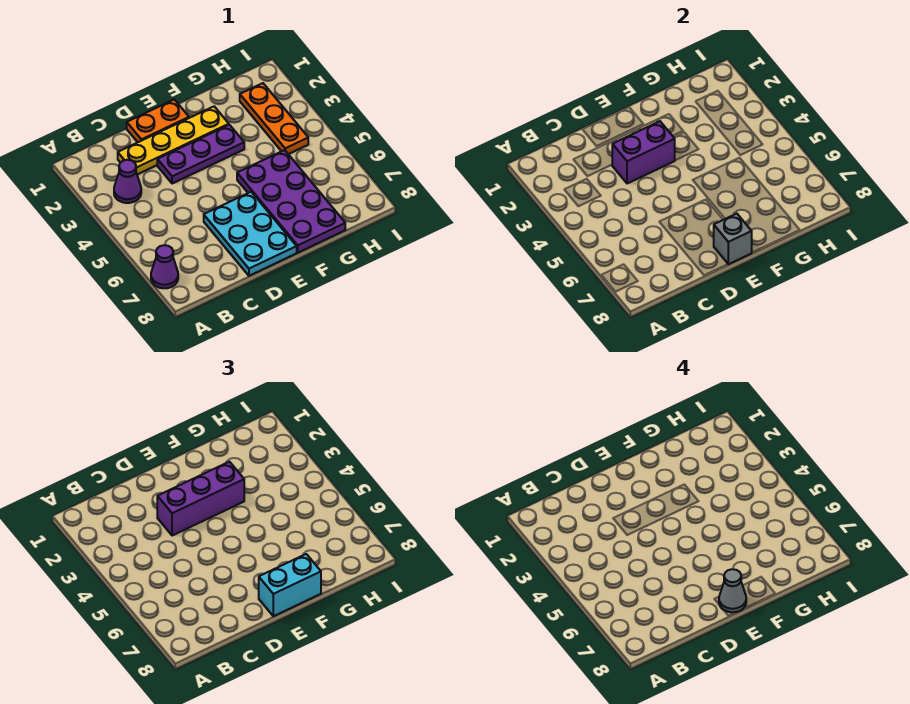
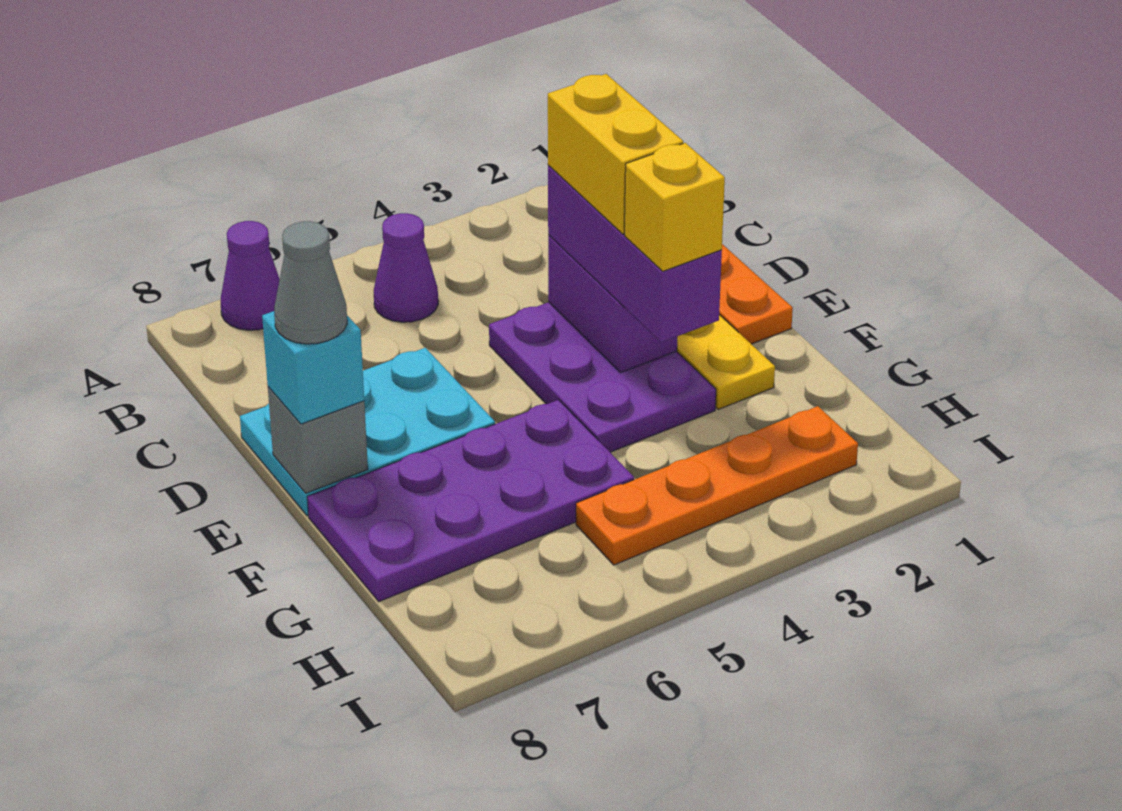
purple cone B3 level 1 -> purple cone B5 level 1
purple plate D3:F3 level 1 -> purple plate D3:F4 level 1
none -> yellow brick D3:E3 level 4
cyan brick E8:F8 level 3 -> cyan brick E8 level 3
none -> yellow brick F3 level 4
orange plate H2:H4 level 1 -> orange plate H2:H5 level 1

